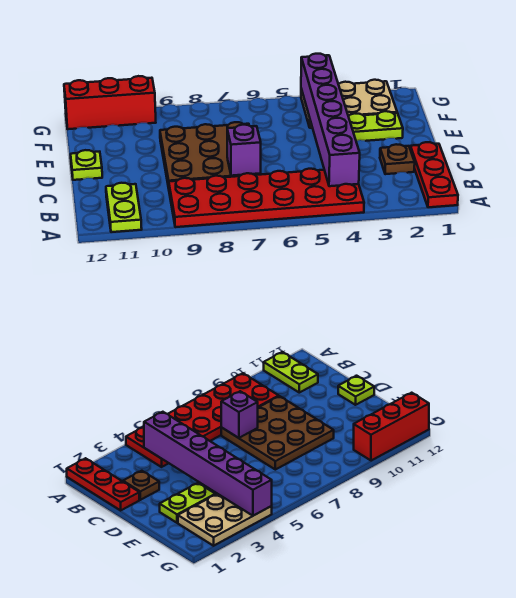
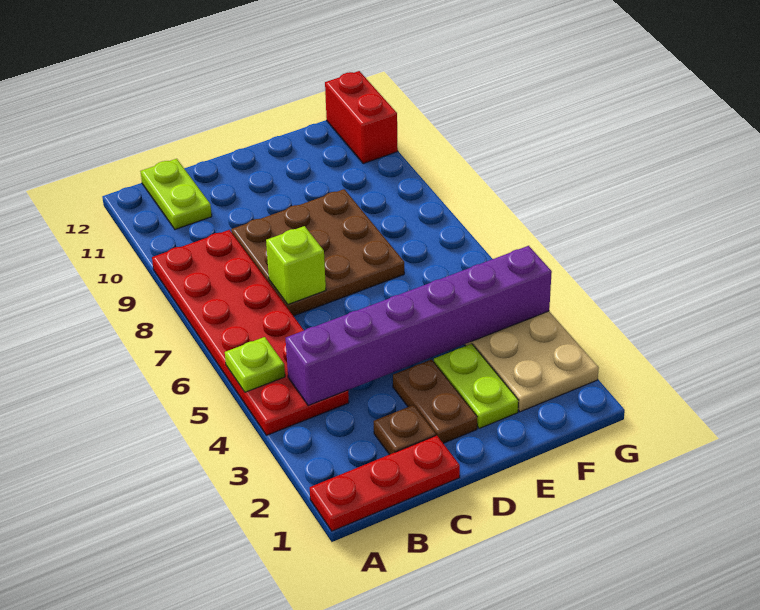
lime plate A11:B11 level 1 -> lime plate B11:B12 level 1
purple brick C7 level 2 -> lime brick C7 level 2
none -> brown plate D2:D3 level 1
lime plate D12 level 1 -> lime plate A5 level 2
red brick G10:G12 level 1 -> red brick G11:G12 level 1

